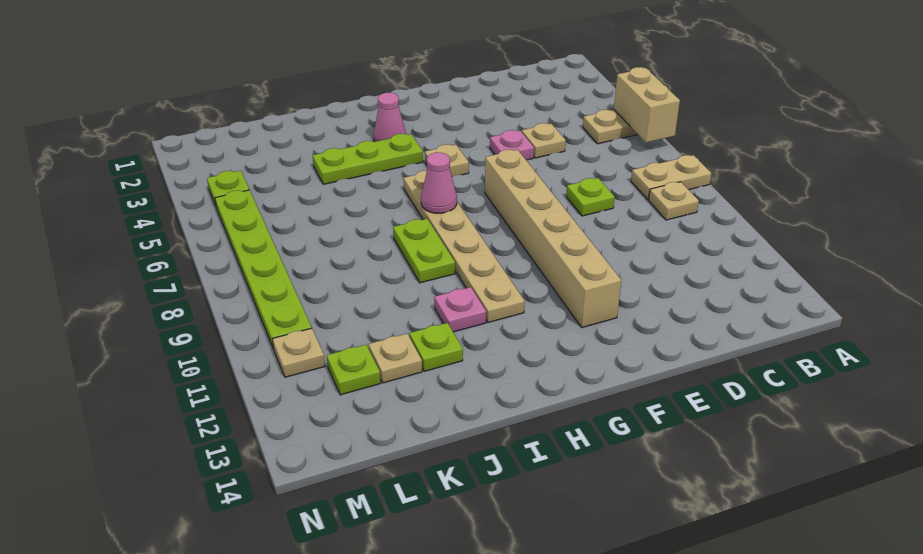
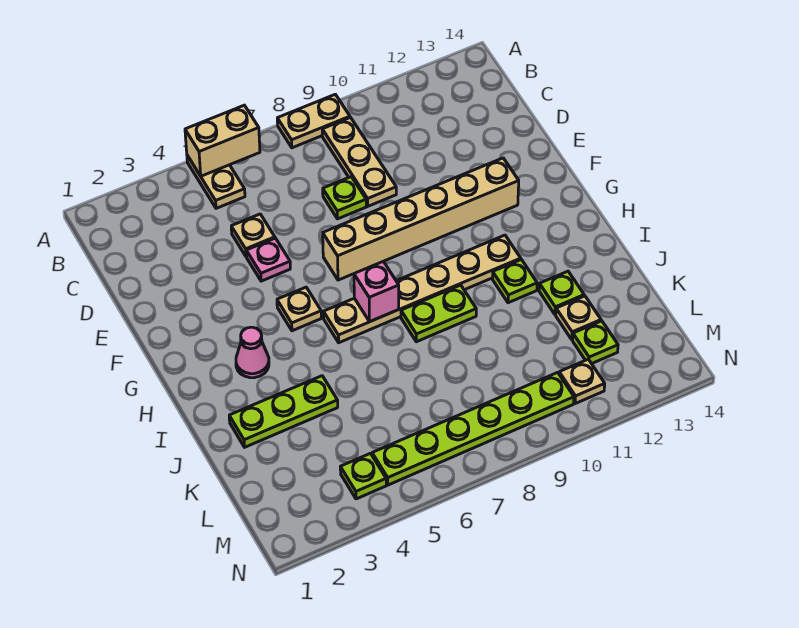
tan plate A8:B8 level 1 -> tan plate A8:A9 level 1
tan plate B9 level 1 -> tan plate B9:D9 level 1
lime plate H4:J4 level 1 -> lime plate J2:J4 level 1
pink cone H7 level 2 -> pink brick H7 level 2
pink plate I11 level 1 -> lime plate I11 level 1

